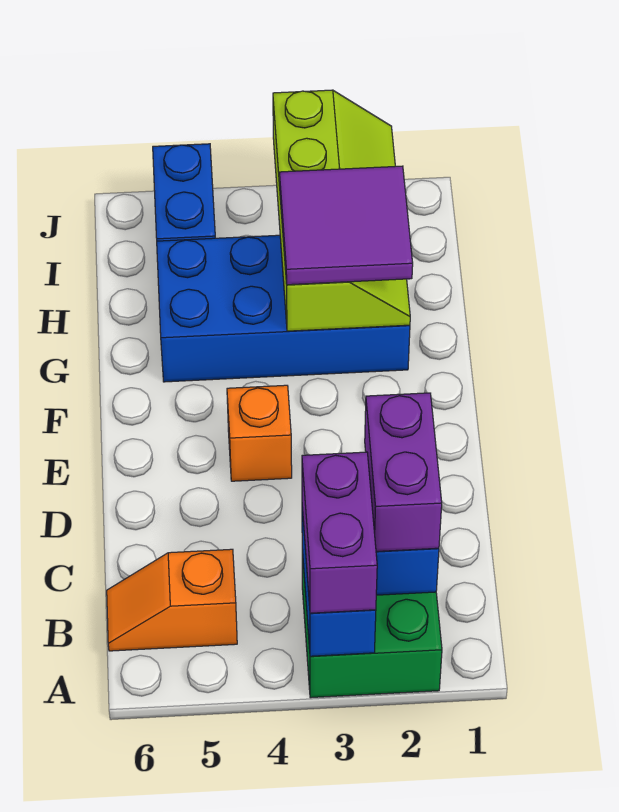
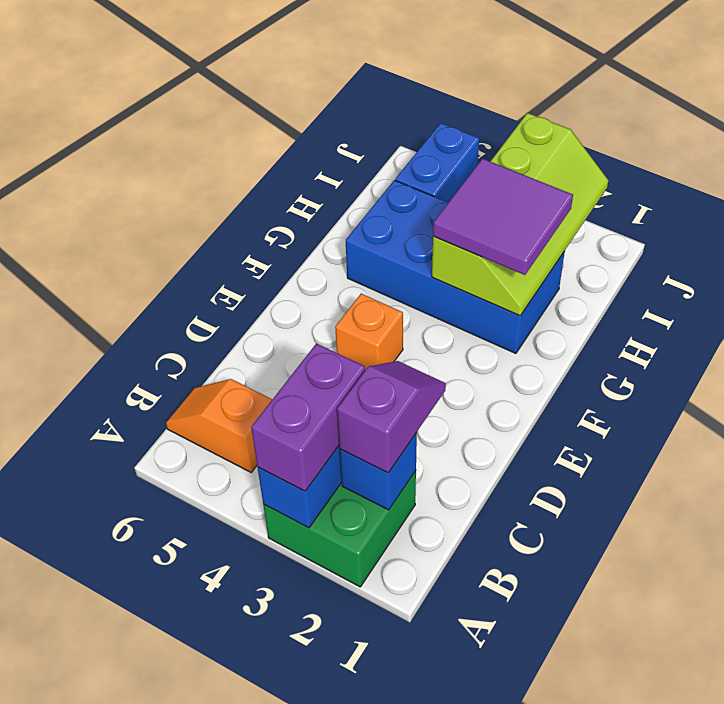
purple brick B2:C2 level 3 -> purple slope B2:C2 level 3 top B

